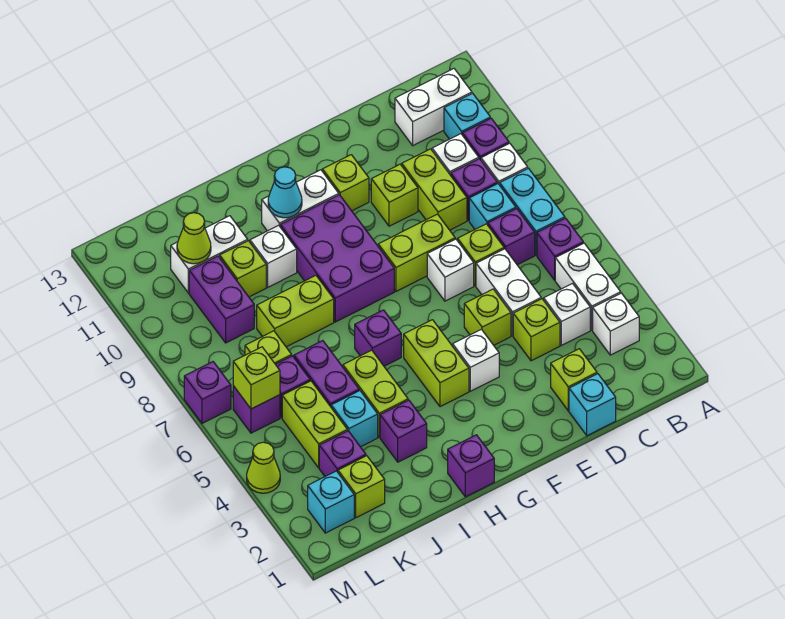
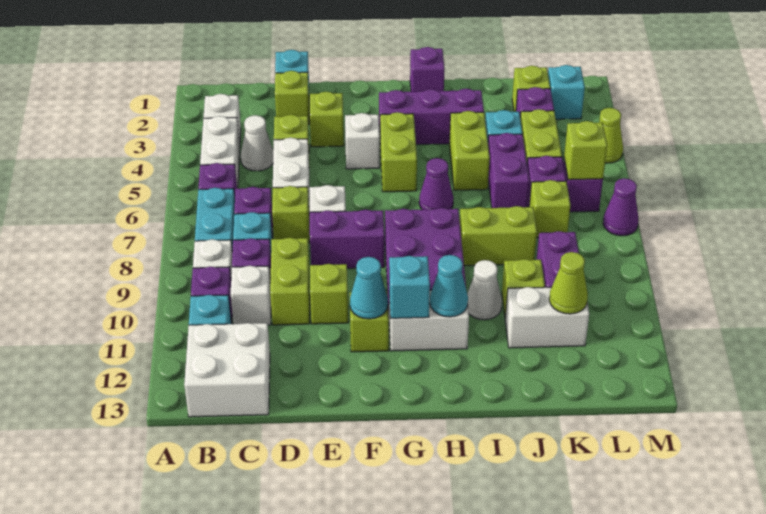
white brick B12:C12 level 1 -> white brick B12:C13 level 1
white brick C4 level 1 -> white cone C4 level 1
lime brick E5 level 1 -> lime brick E3 level 1
lime brick E8:F8 level 1 -> purple brick E8:F8 level 1
none -> cyan cone F11 level 2
none -> cyan brick G11 level 2
purple brick H6 level 1 -> purple cone H6 level 1
purple brick I3 level 1 -> purple brick G3:I3 level 1
white brick I10 level 1 -> white cone I10 level 1
purple brick M7 level 1 -> purple cone M7 level 1

